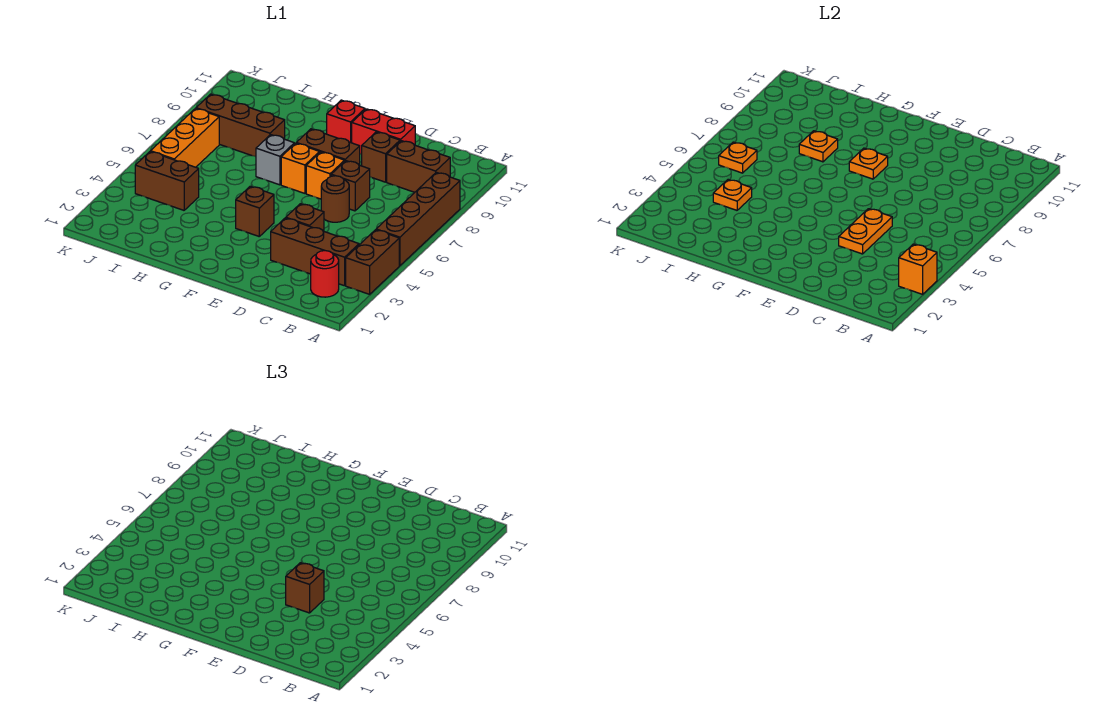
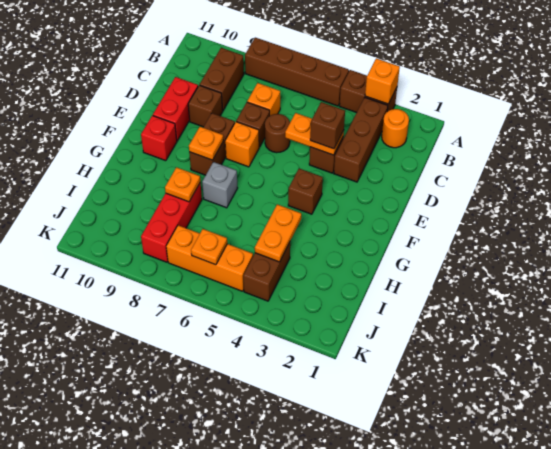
red round brick B2 level 1 -> orange round brick B2 level 1
orange brick F7 level 1 -> orange brick C7 level 1
brown brick H8:J8 level 1 -> red brick H8:J8 level 1
orange plate I4 level 2 -> orange plate H4:I4 level 2

